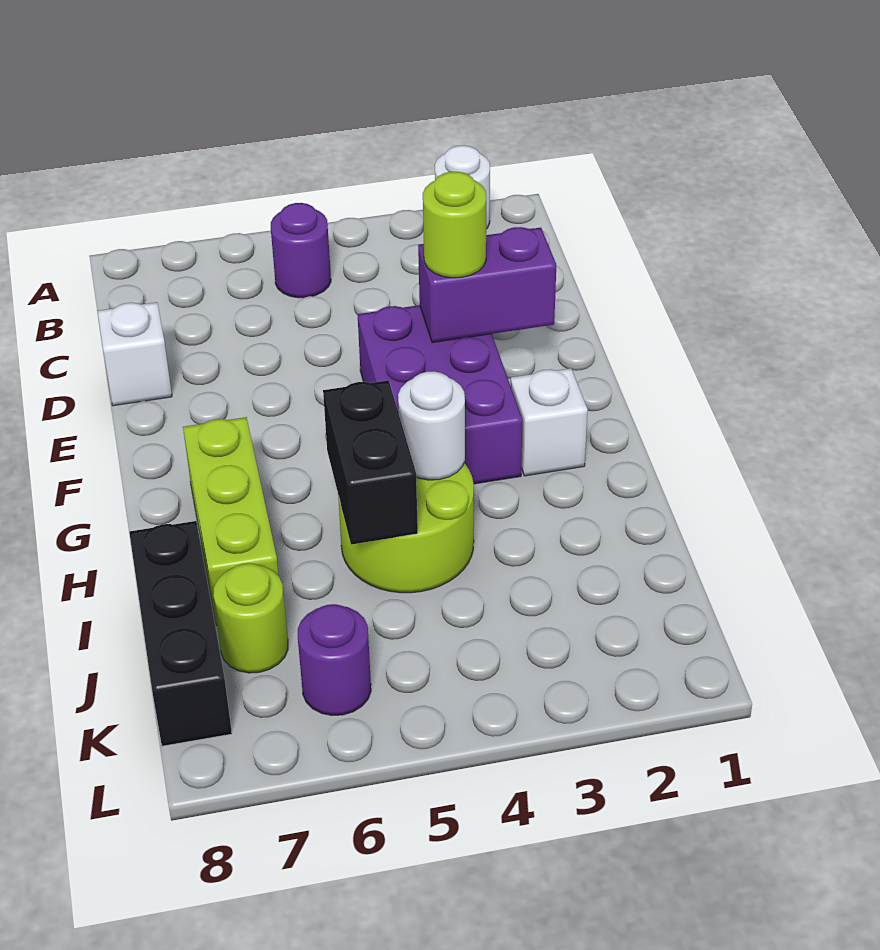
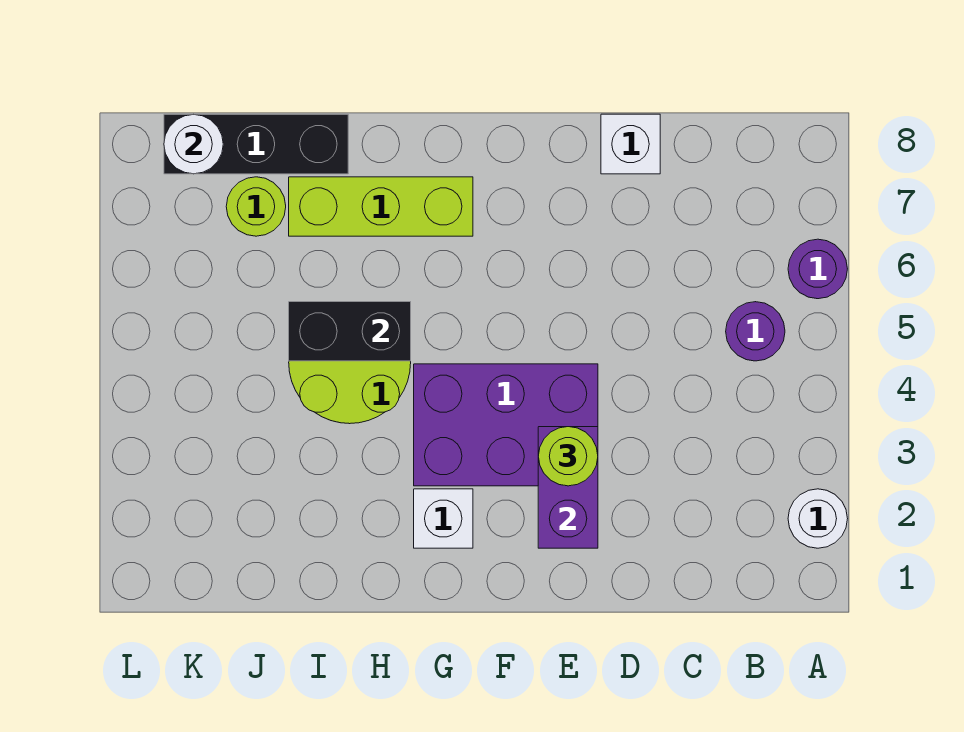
white round brick H4 level 2 -> white round brick K8 level 2
purple round brick K6 level 1 -> purple round brick A6 level 1

